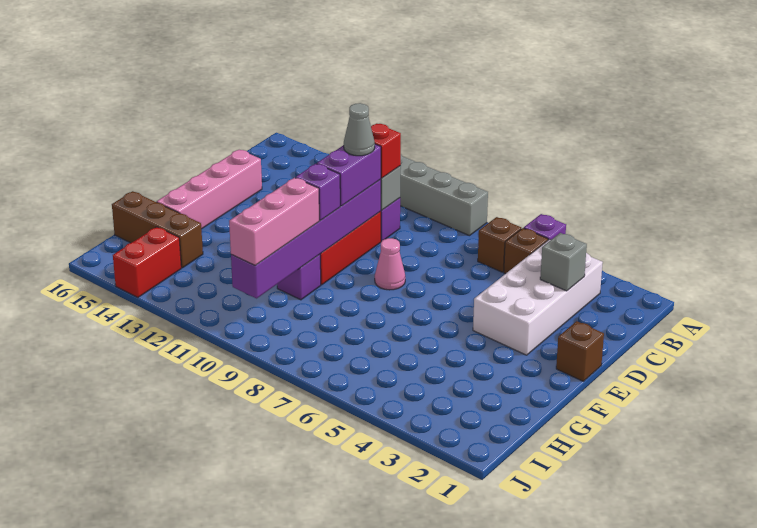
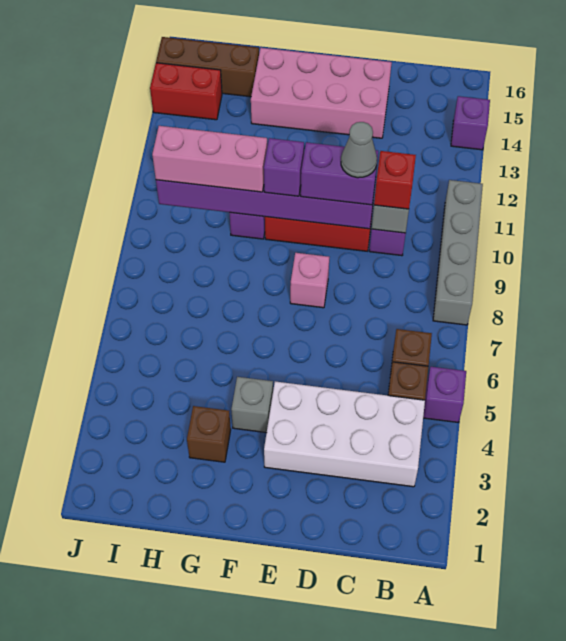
none -> purple brick A14 level 1
grey brick C3 level 2 -> grey brick F4 level 1
pink brick D15:G15 level 1 -> pink brick D14:G15 level 1
brown brick E1 level 1 -> brown brick G3 level 1
pink cone E8 level 1 -> pink brick E8 level 1
brown brick H14:H16 level 1 -> brown brick H15:J15 level 1

